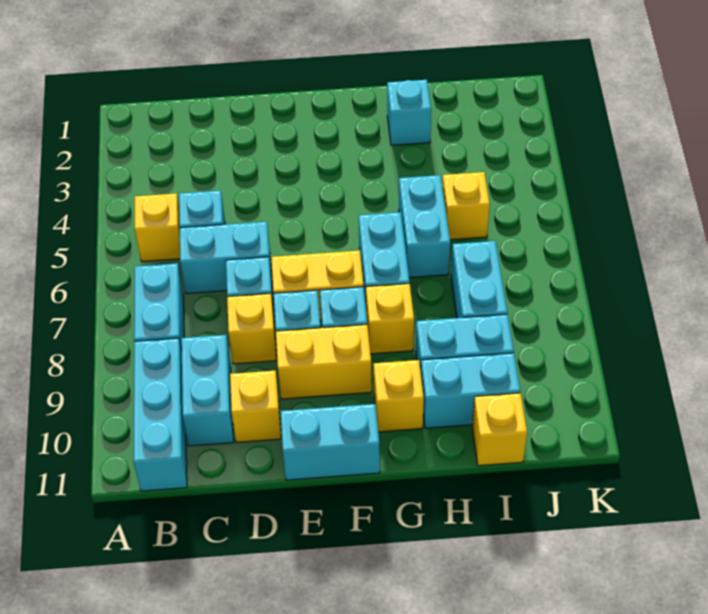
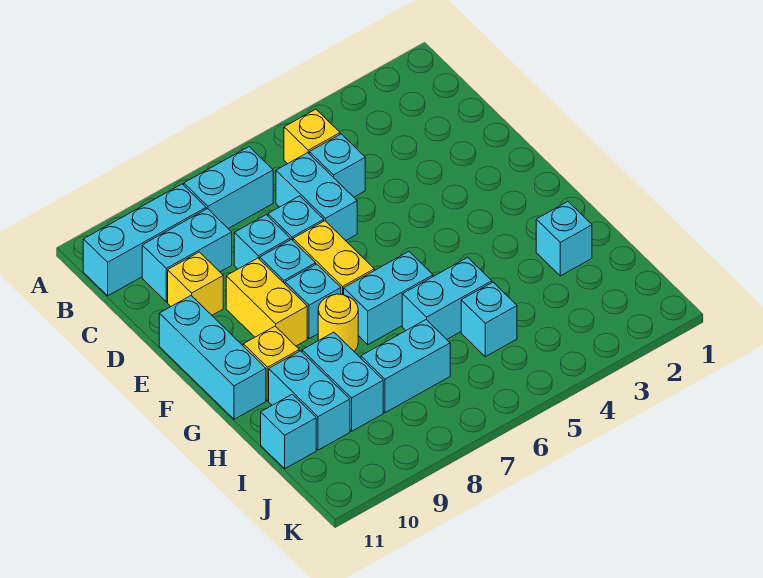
yellow brick D8 level 1 -> cyan brick D8 level 1
cyan brick E11:F11 level 1 -> cyan brick E11:G11 level 1
yellow brick G8 level 1 -> yellow round brick G8 level 1
yellow brick I5 level 1 -> cyan brick I5 level 1
yellow brick I11 level 1 -> cyan brick I11 level 1

